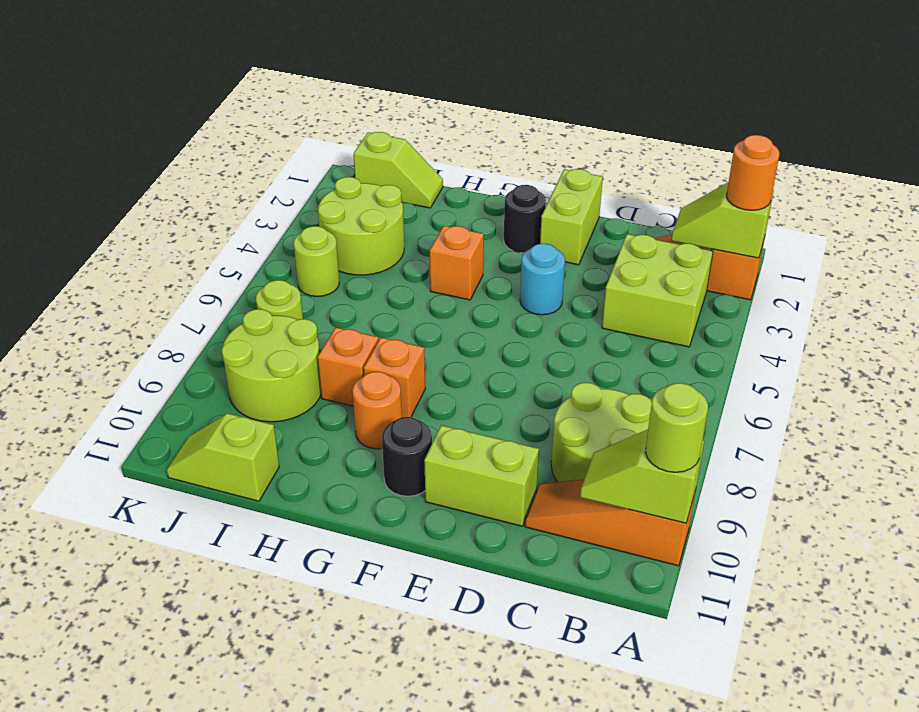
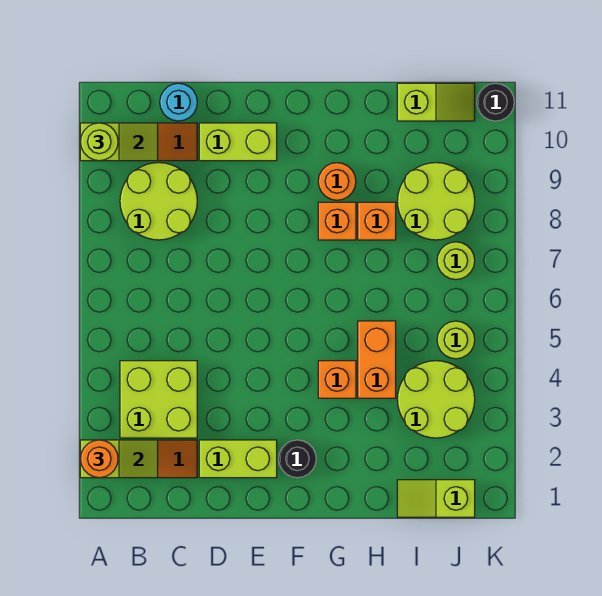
lime brick E1:E2 level 1 -> lime brick D2:E2 level 1
cyan round brick E4 level 1 -> cyan round brick C11 level 1
black round brick F10 level 1 -> black round brick K11 level 1
none -> orange brick H4:H5 level 1

